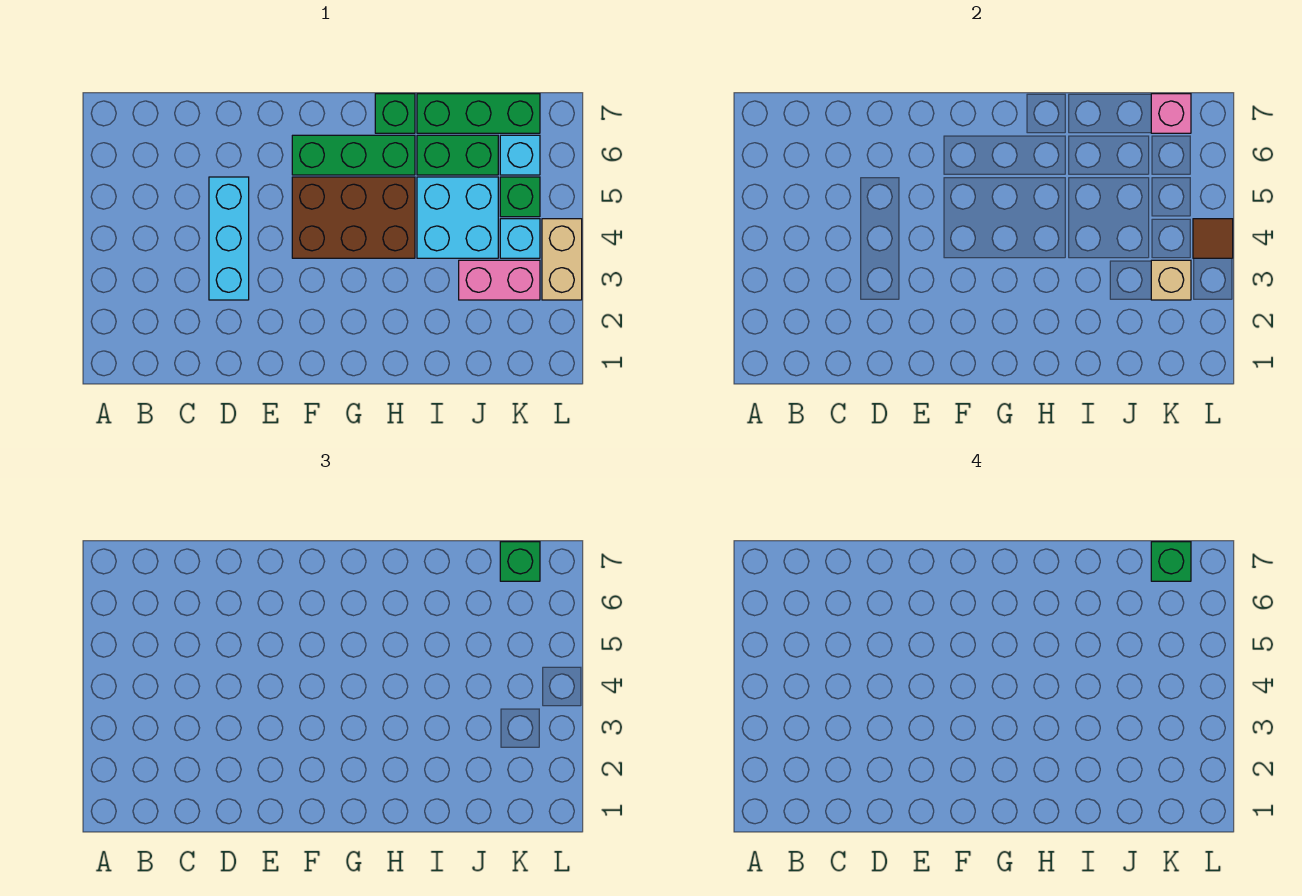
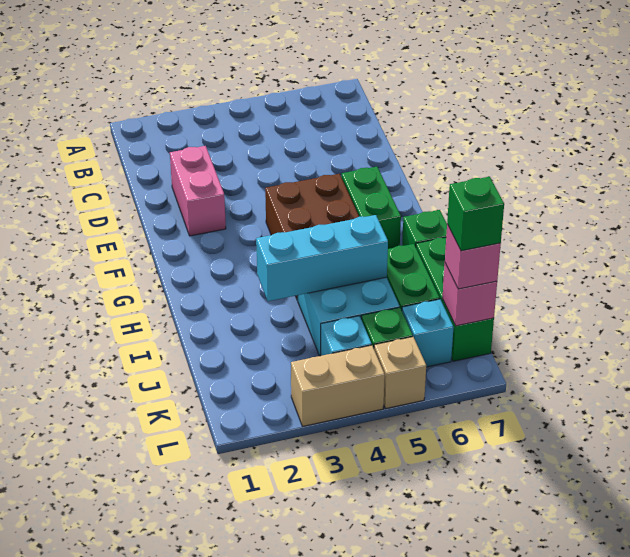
cyan brick D3:D5 level 1 -> cyan brick I3:I5 level 2
green brick F6:H6 level 1 -> green brick F6:G6 level 1
pink brick J3:K3 level 1 -> pink brick D2:E2 level 1
tan brick K3 level 2 -> tan brick L5 level 1
green brick K7 level 3 -> pink brick K7 level 3
brown tile L4 level 2 -> none

